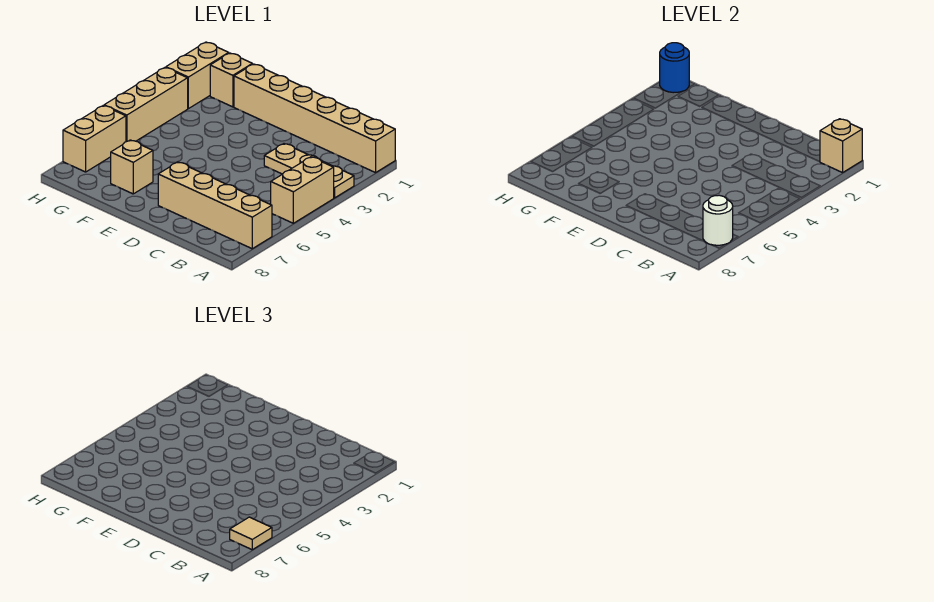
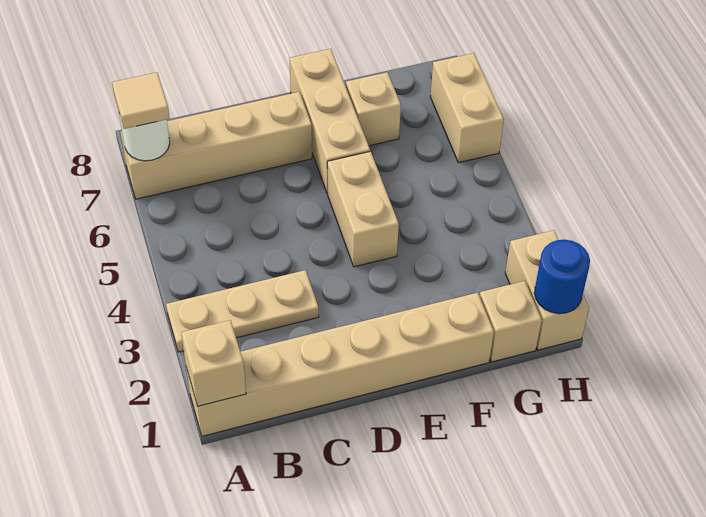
tan brick A4:A5 level 1 -> tan brick E4:E5 level 1
tan brick H3:H5 level 1 -> tan brick E6:E8 level 1

